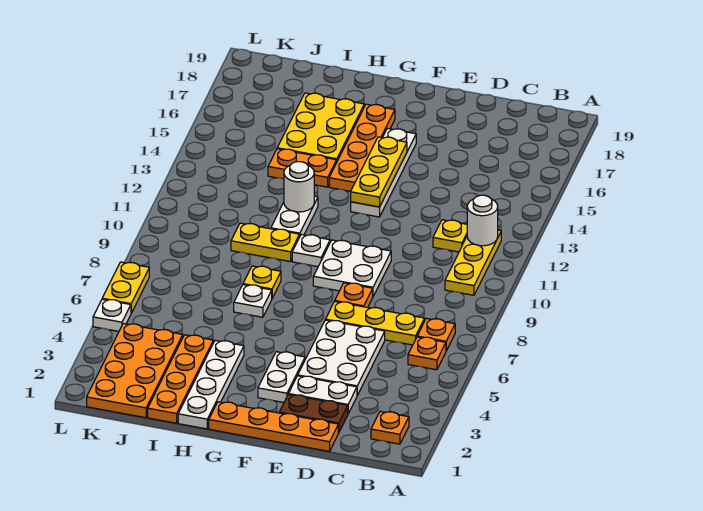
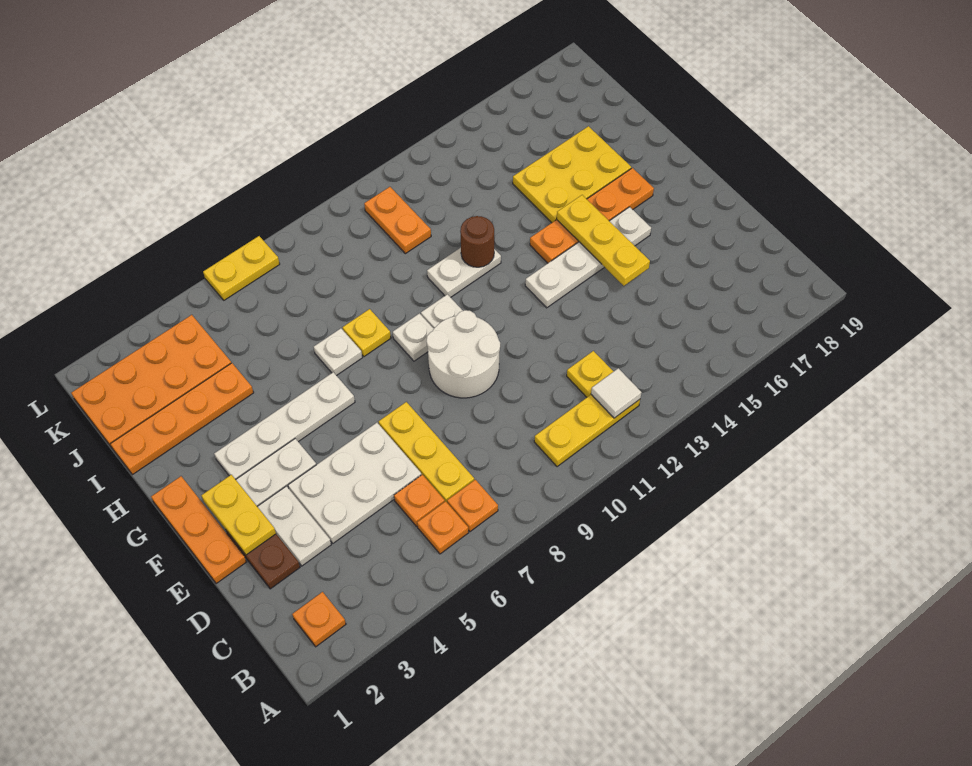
white round brick B12 level 2 -> white tile B12 level 2
orange plate D1:G1 level 1 -> orange plate E1:G1 level 1
orange plate E8 level 1 -> orange plate C6 level 1
white plate E9:F10 level 1 -> white round brick E9:F10 level 1
yellow plate F13:F15 level 2 -> yellow plate E15:G15 level 2
white plate H1:H4 level 1 -> white plate G3:G6 level 1
yellow plate H10:I10 level 1 -> yellow plate E2:F2 level 2
white round brick H12 level 2 -> brown round brick H12 level 2
orange plate H14:I14 level 1 -> orange plate J11:K11 level 1
white plate L5 level 1 -> white plate G9 level 1

